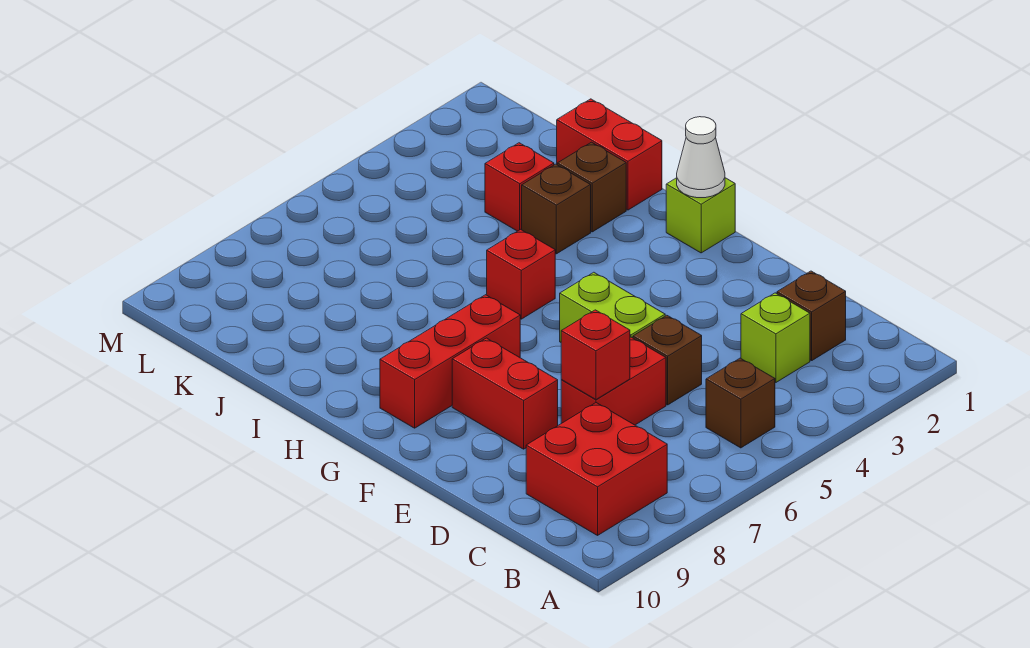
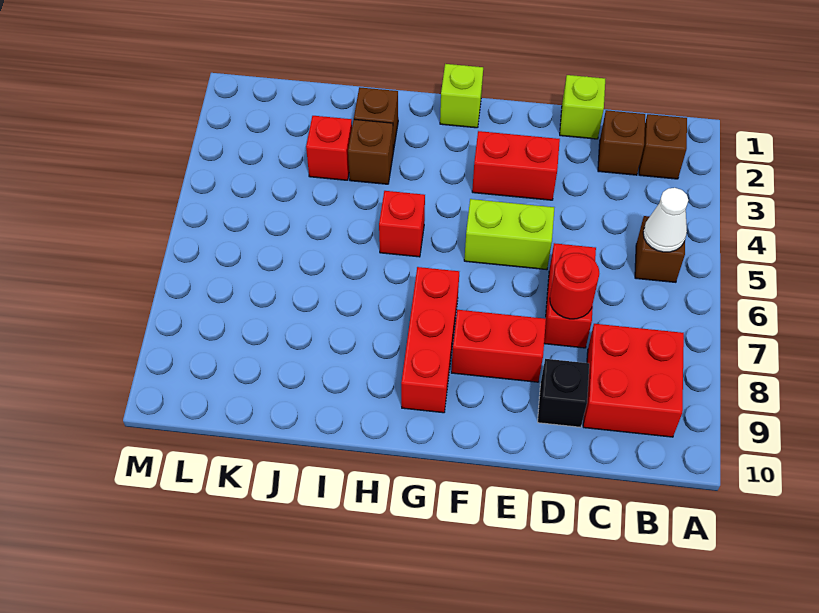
lime brick C3 level 1 -> lime brick D1 level 1
brown brick D5 level 1 -> brown brick B2 level 1
red brick D7 level 2 -> red round brick D7 level 2
none -> black brick D9 level 1
white cone G1 level 2 -> white cone B5 level 2
red brick I1:J1 level 1 -> red brick E3:F3 level 1

